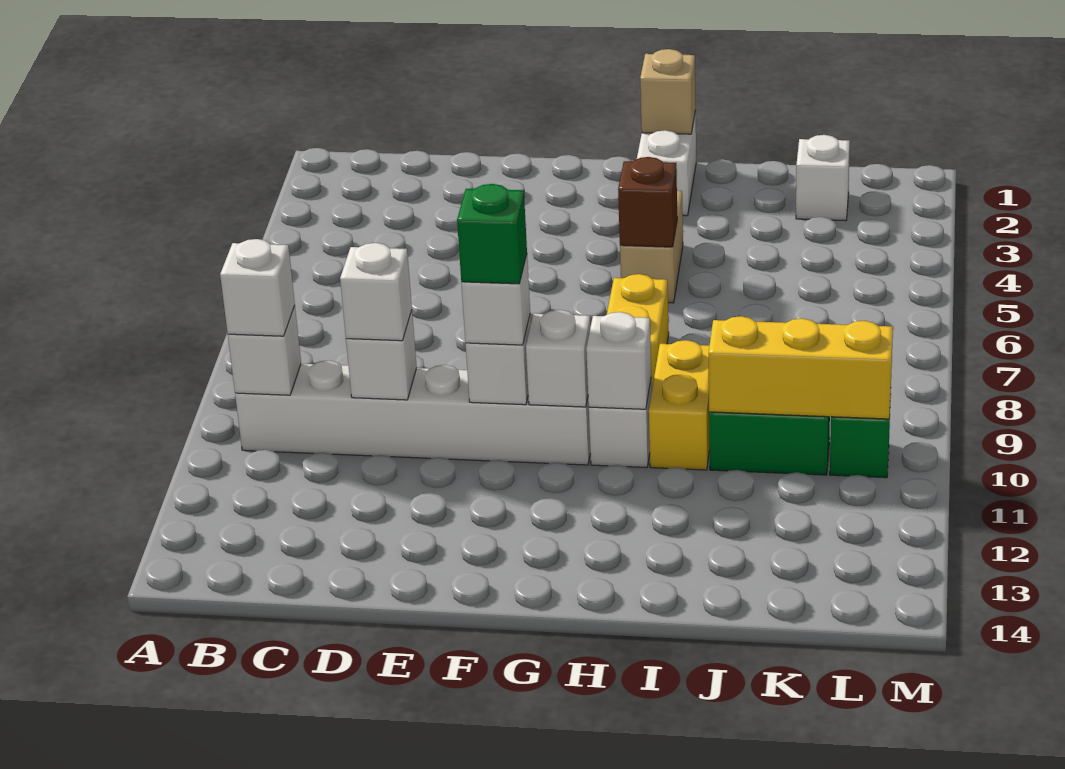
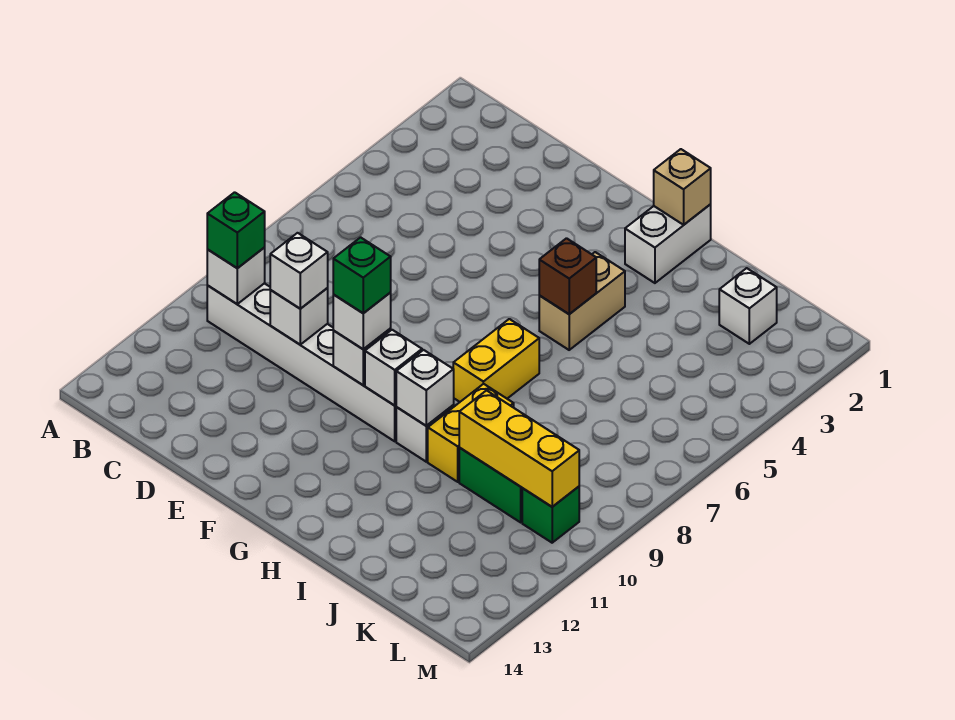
white brick B10 level 3 -> green brick B10 level 3

